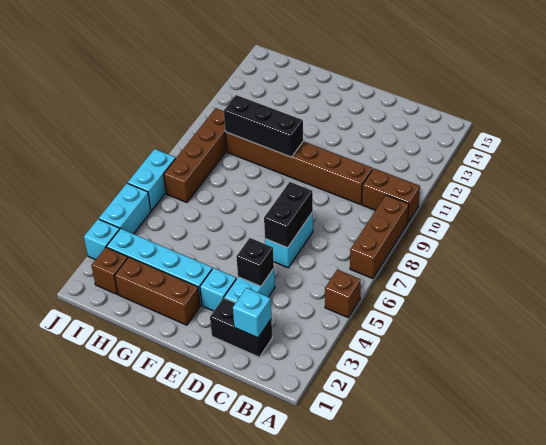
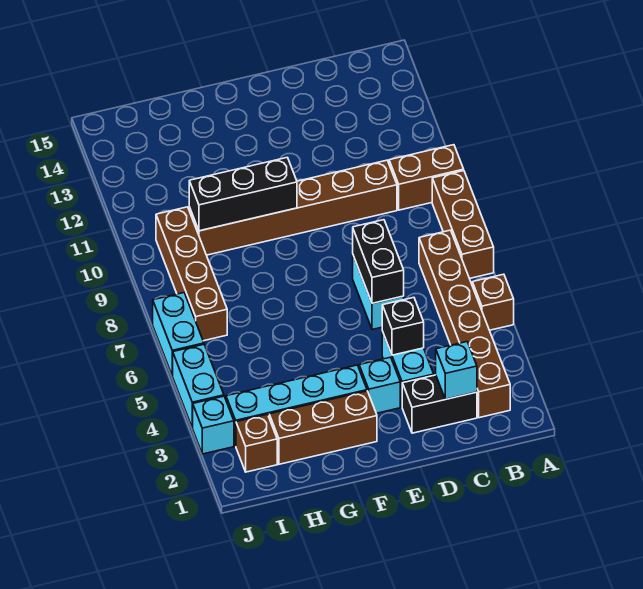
none -> brown brick B2:B7 level 1

